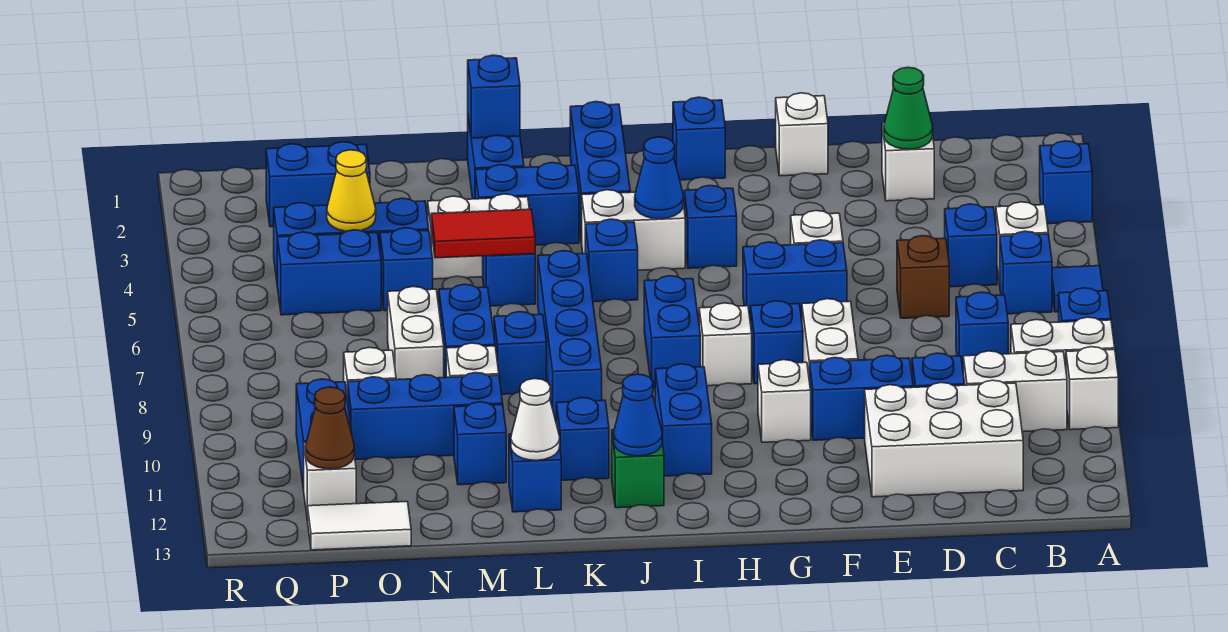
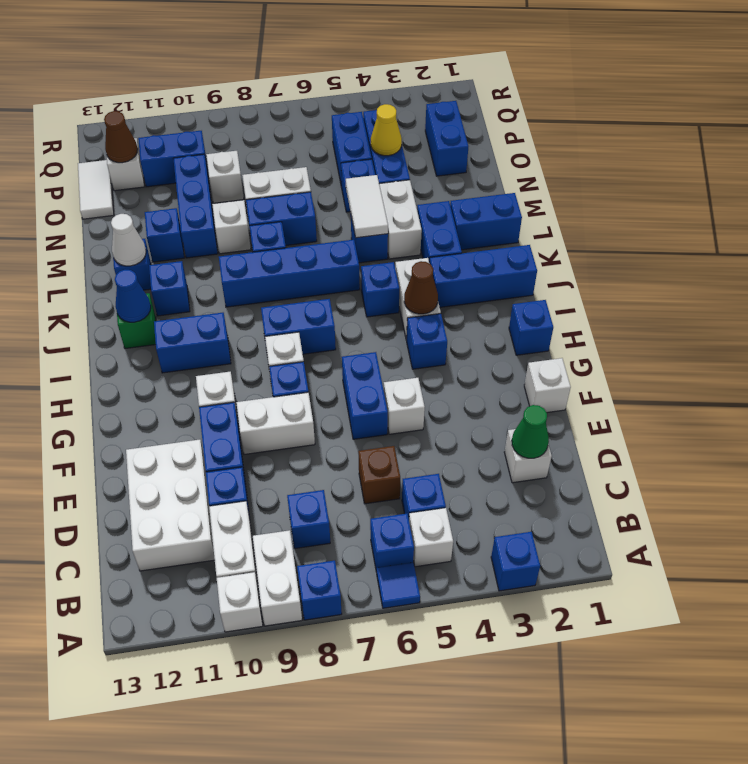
blue cone I4 level 2 -> brown cone I4 level 2
blue brick L1 level 2 -> none
red tile L5:M5 level 2 -> white tile L5:M5 level 2

